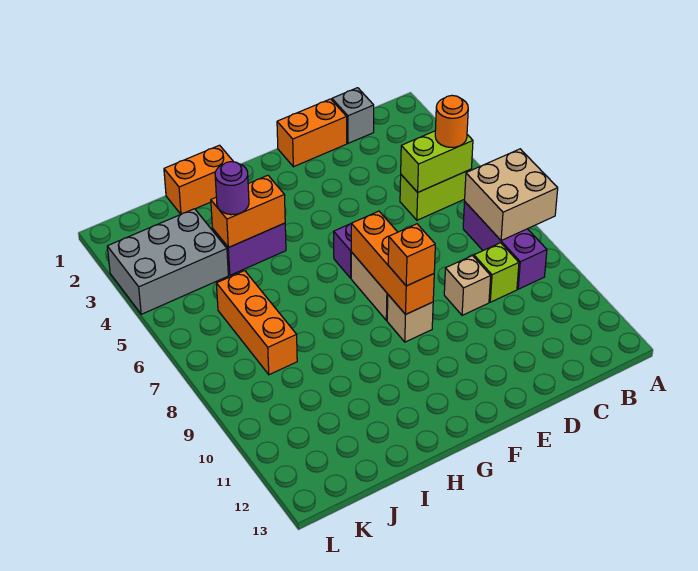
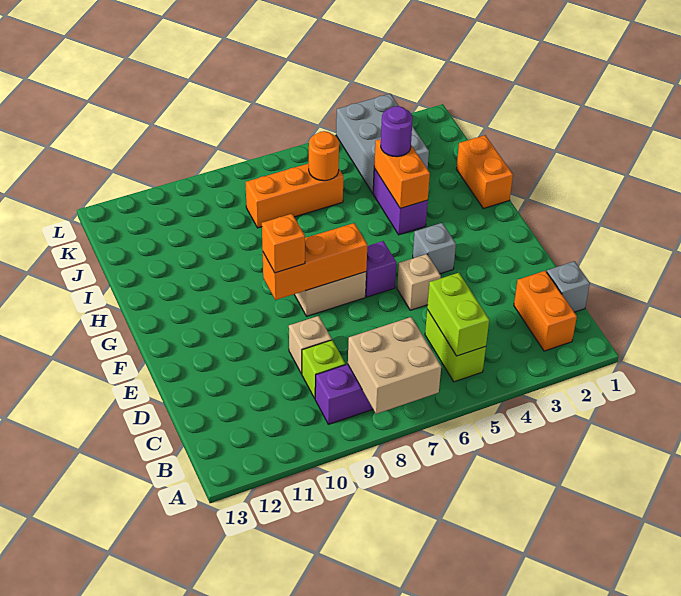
orange round brick B5 level 3 -> orange round brick J6 level 2
orange brick D1:E1 level 1 -> orange brick B2:C2 level 1
none -> grey brick F4 level 1
tan brick F9 level 1 -> tan brick E5 level 1

